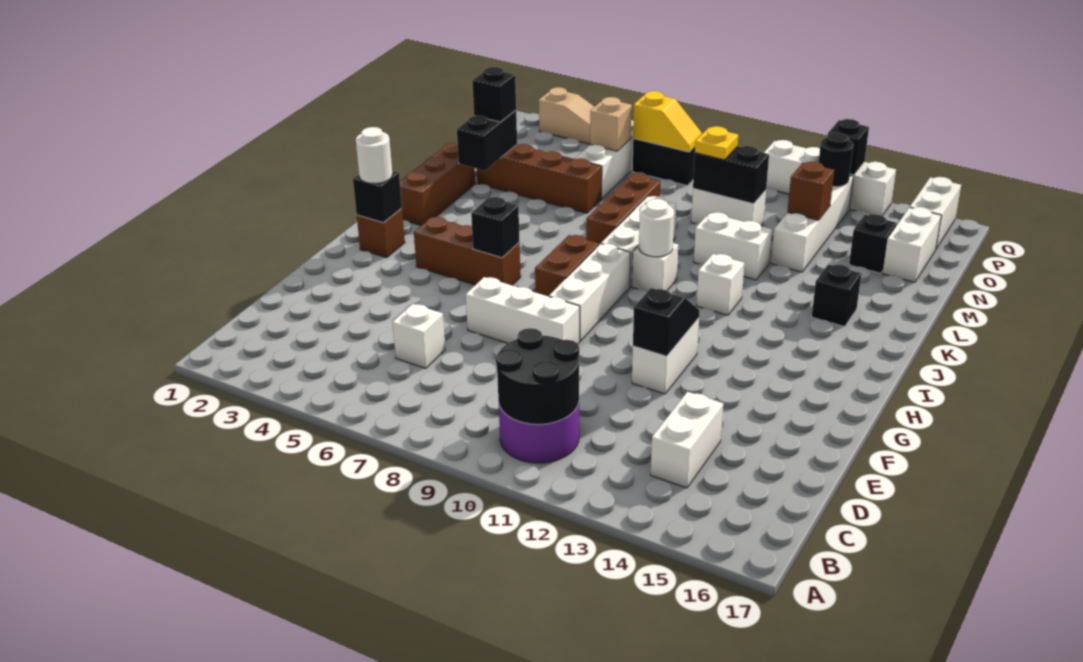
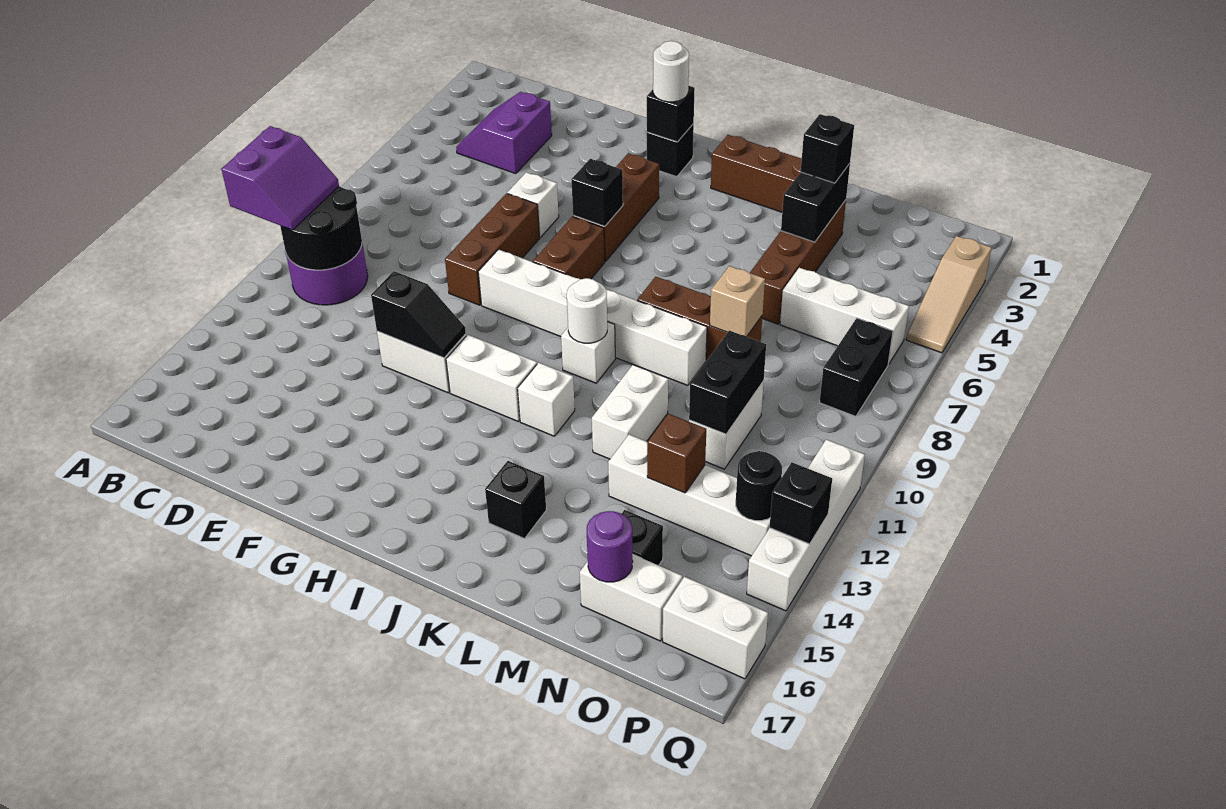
none -> purple slope A10:B11 level 3 top A
none -> purple slope C3:D4 level 1 top D
white brick C14:D14 level 1 -> white brick H12:I12 level 1
white brick D6 level 1 -> white brick F6 level 1
white brick F7:F9 level 1 -> brown brick F7:F9 level 1
brown brick H2 level 1 -> black brick H2 level 1
brown brick H8:I8 level 1 -> brown brick H7:H8 level 1
black brick L3:M3 level 2 -> black brick M3:M4 level 2
yellow plate N10 level 3 -> none
none -> purple round brick N16 level 2
tan brick O6 level 2 -> tan brick M8 level 2
yellow slope P7:P8 level 2 top 7 -> none

